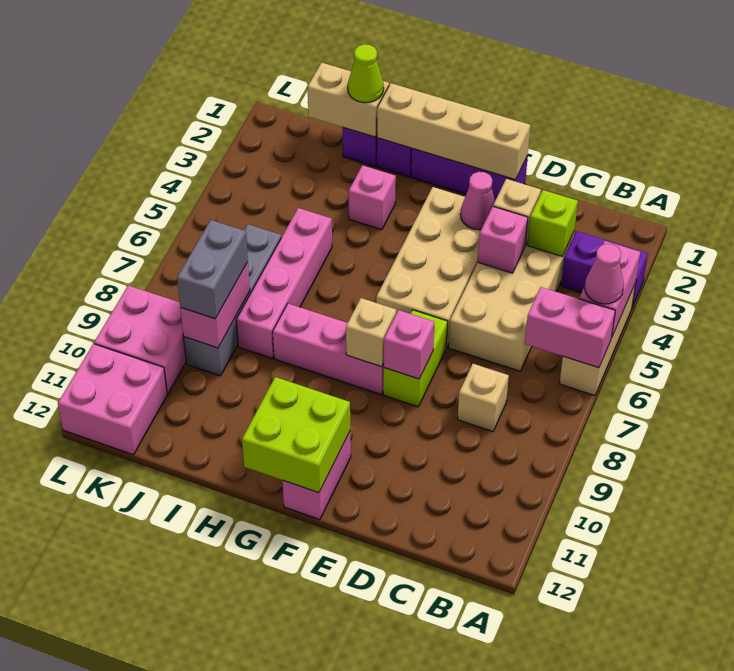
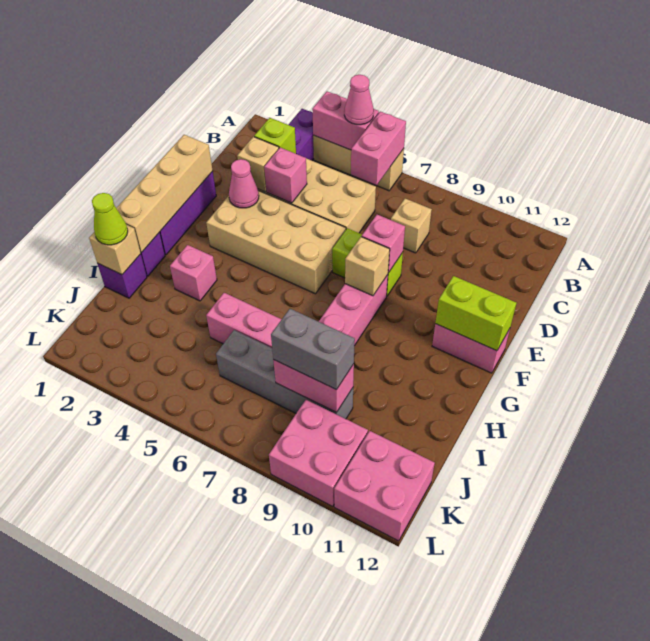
lime brick F11:G12 level 2 -> lime brick F11:F12 level 2
tan brick I1:J1 level 2 -> tan brick I1 level 2

